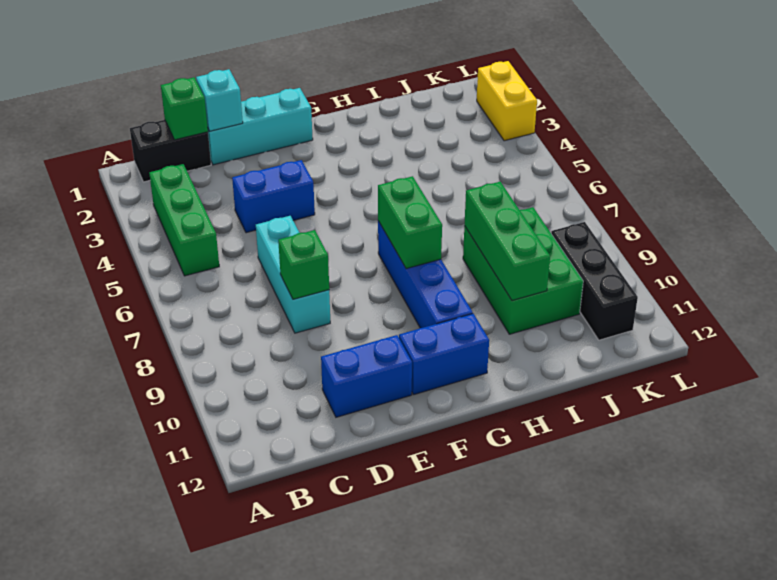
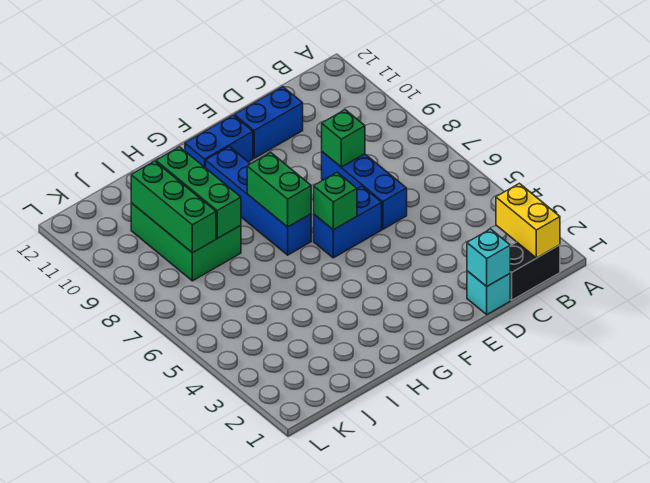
green brick B3:B5 level 1 -> green brick J8:J10 level 2
green brick C1 level 2 -> green brick F6 level 2
cyan brick D1:F1 level 1 -> cyan brick D1 level 1
blue brick D4:E4 level 1 -> blue brick E6:F6 level 1
cyan brick D6:D8 level 1 -> blue brick D6:D8 level 1
black brick K9:K11 level 1 -> none
yellow brick L2:L3 level 1 -> yellow brick B1:B2 level 2

